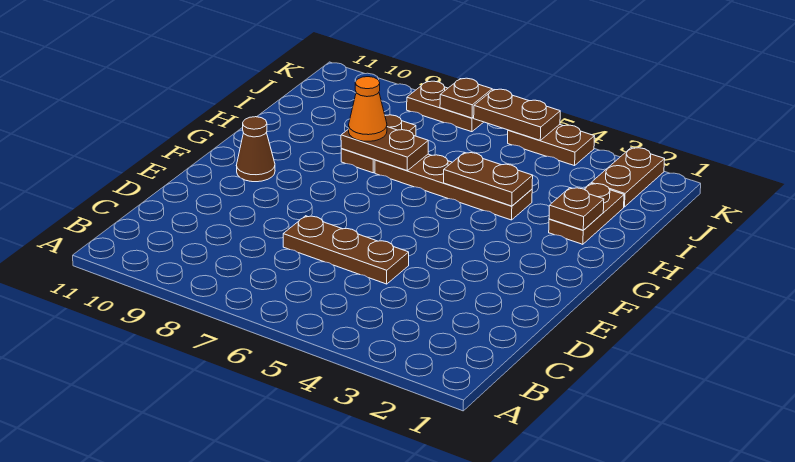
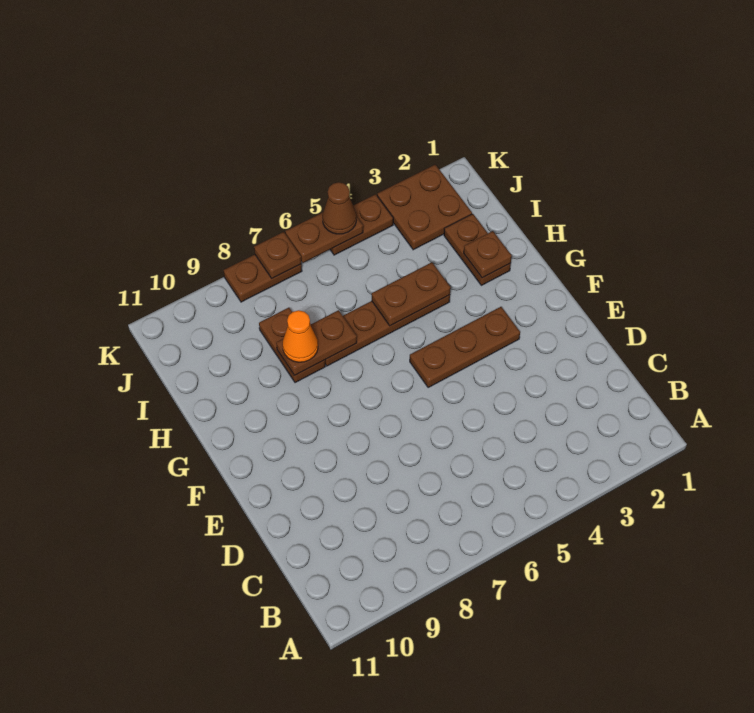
brown plate D5:D7 level 1 -> brown plate F3:F5 level 1
brown cone F10 level 1 -> brown cone K5 level 3
brown plate J2:K2 level 1 -> brown plate J2:K3 level 1

